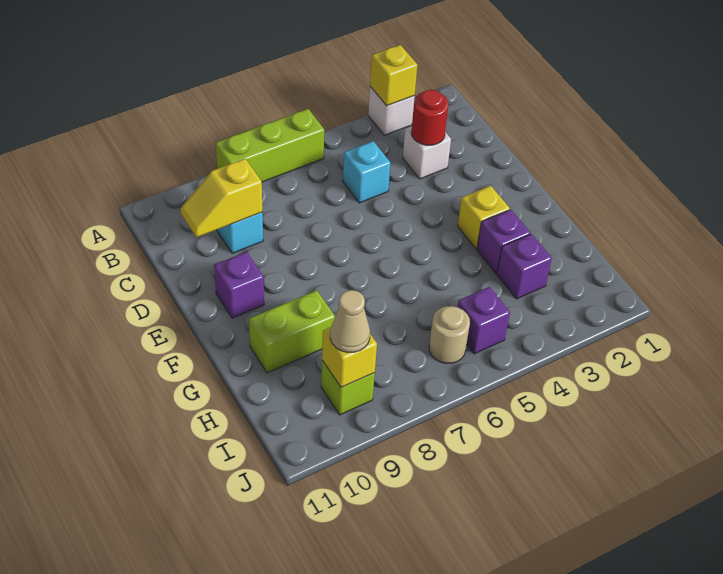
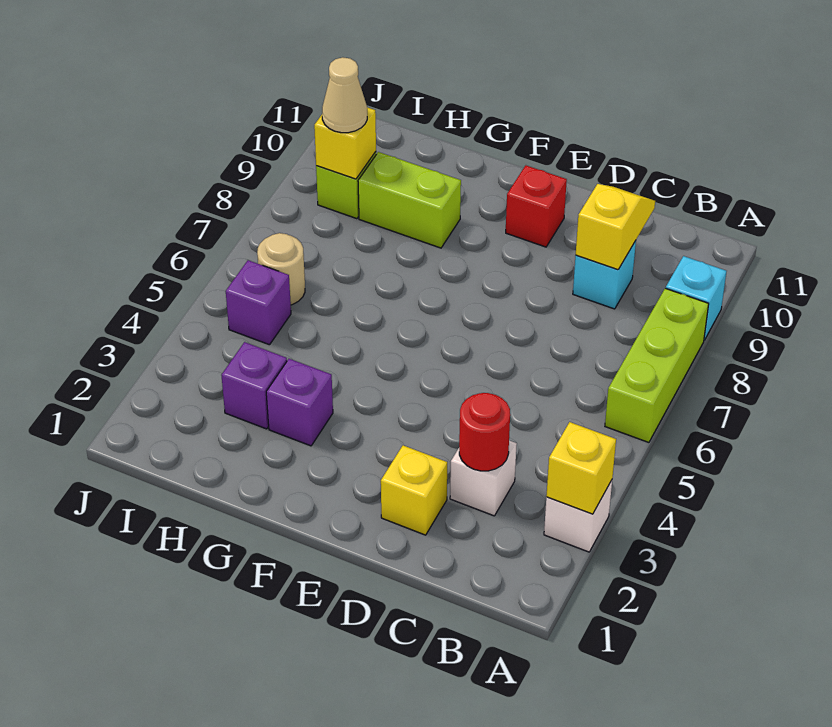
cyan brick C5 level 1 -> cyan brick A9 level 1
purple brick E10 level 1 -> red brick E10 level 1
yellow brick F3 level 1 -> yellow brick D2 level 1
lime brick G9:G10 level 1 -> lime brick G9:H9 level 1

